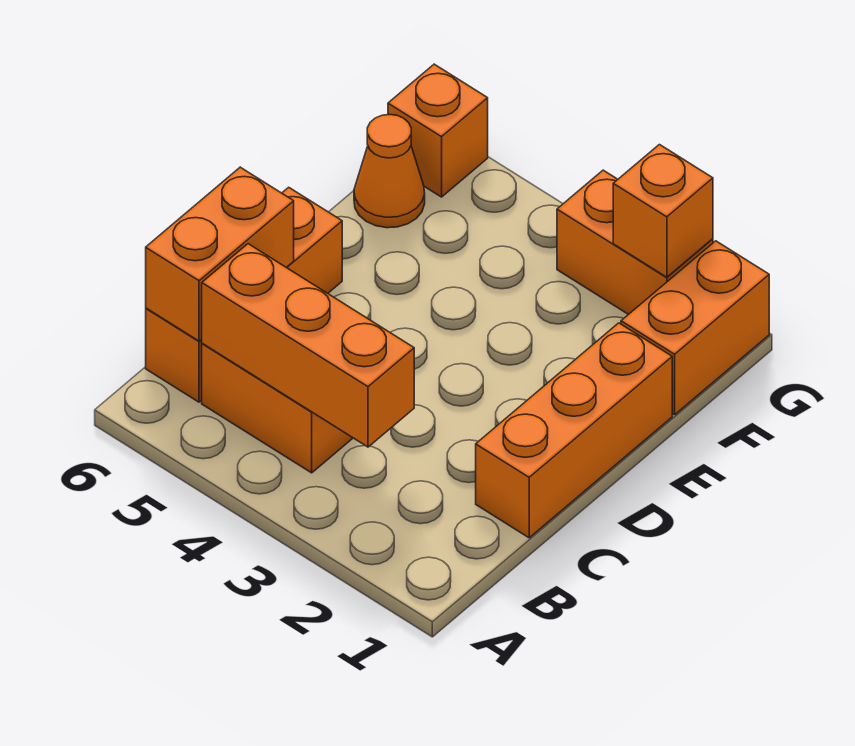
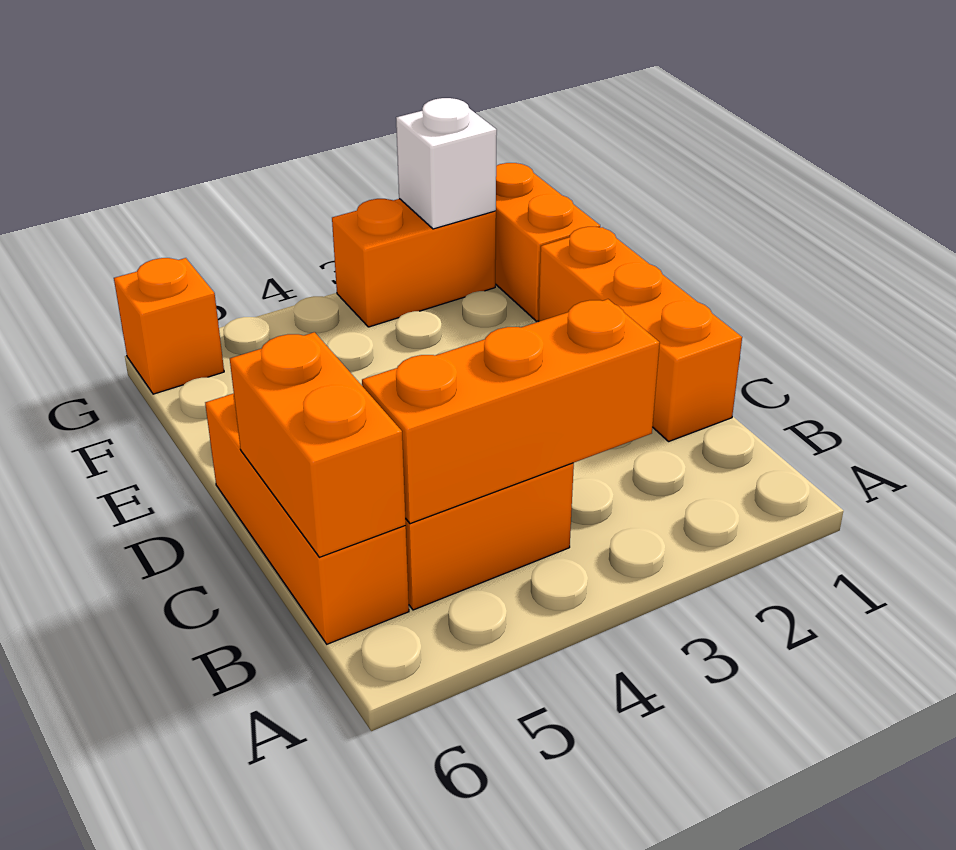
orange cone F6 level 1 -> none
orange brick G2 level 2 -> white brick G2 level 2

